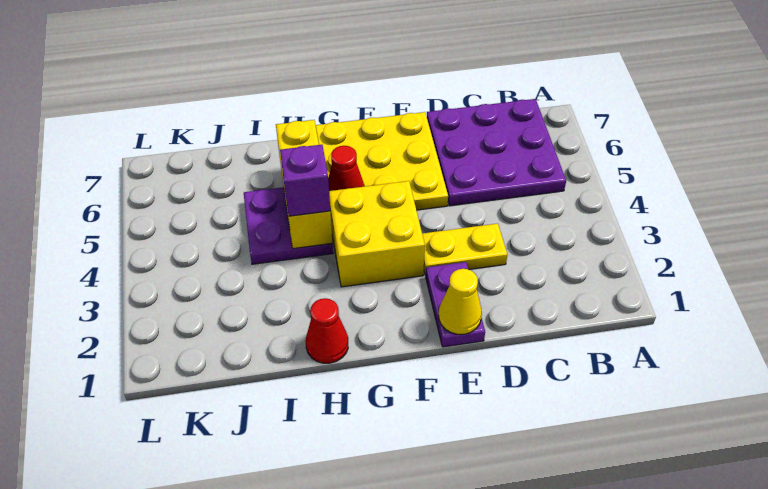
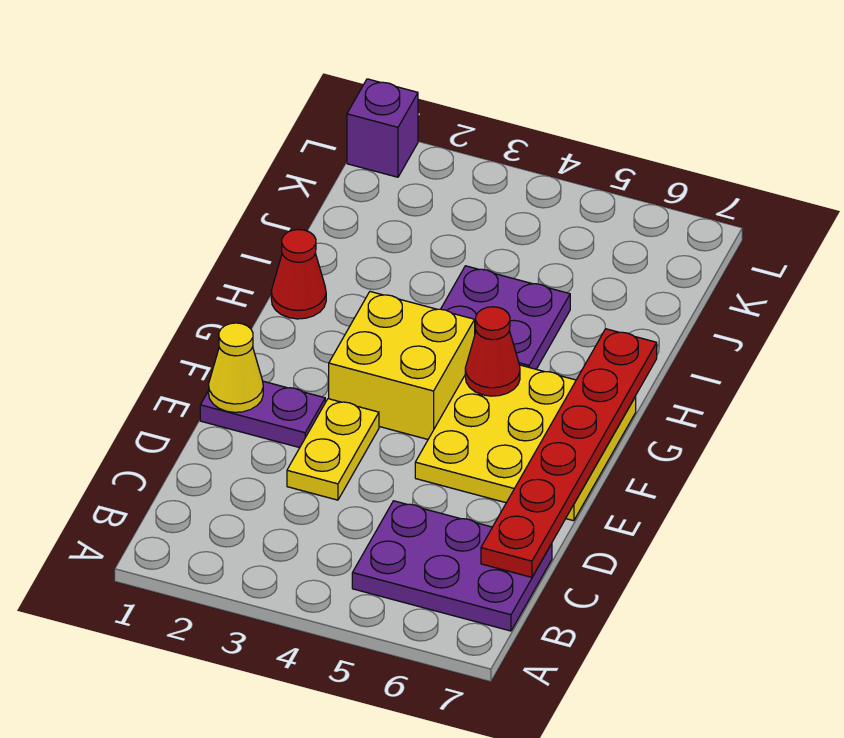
purple plate B5:D7 level 1 -> purple plate B5:C7 level 1
none -> red plate C7:H7 level 2
yellow brick H4:H6 level 2 -> none
purple brick H4 level 3 -> purple brick L1 level 1

